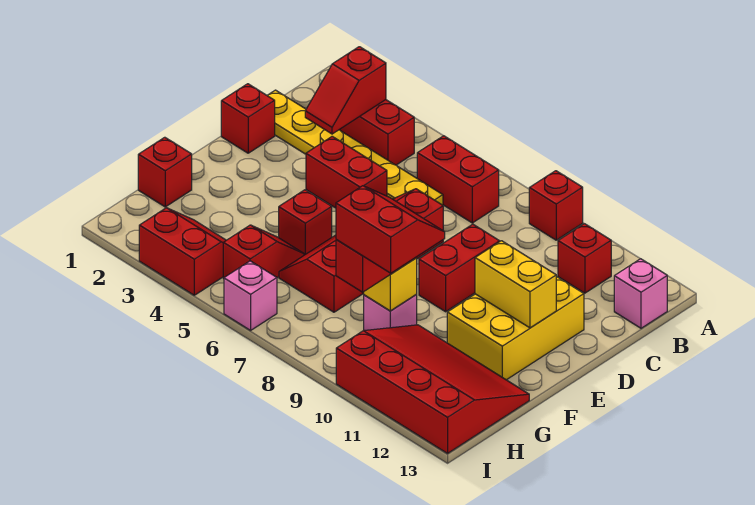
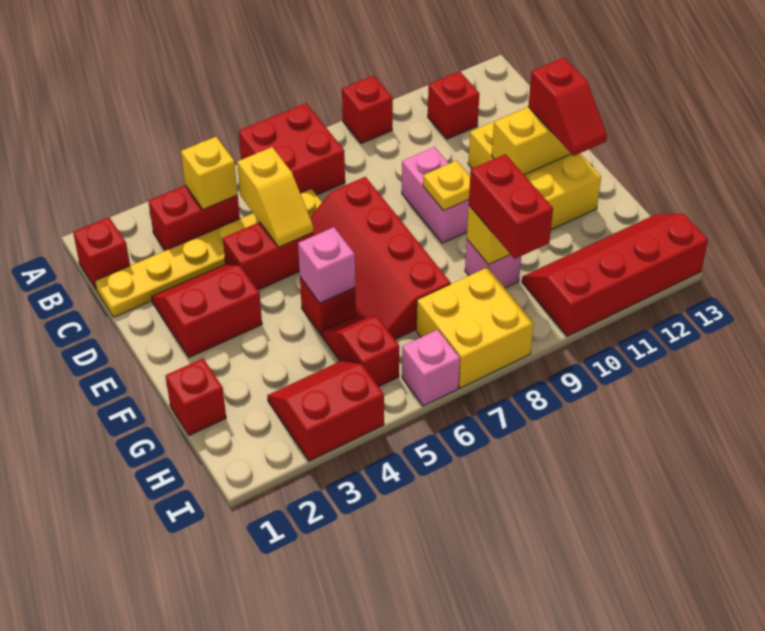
red slope B3:C3 level 2 top B -> red slope E12:F12 level 3 top E
none -> yellow brick B4 level 2
red brick B6:B7 level 1 -> red brick A6:B7 level 1
pink brick B13 level 1 -> pink brick F5 level 2
none -> yellow slope C5:D5 level 2 top C
red brick D1 level 1 -> red brick B1 level 1
red brick D9:E9 level 1 -> pink brick D9:E9 level 1
none -> yellow plate E9 level 2
red slope G9:H10 level 4 top H -> red slope D2:E3 level 1 top E
red slope G10:I13 level 1 top I -> red slope H10:I13 level 1 top I
none -> yellow brick H7:I8 level 1

